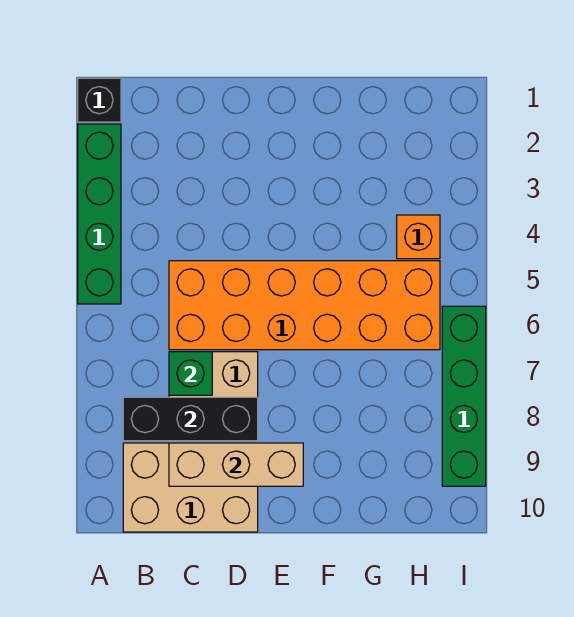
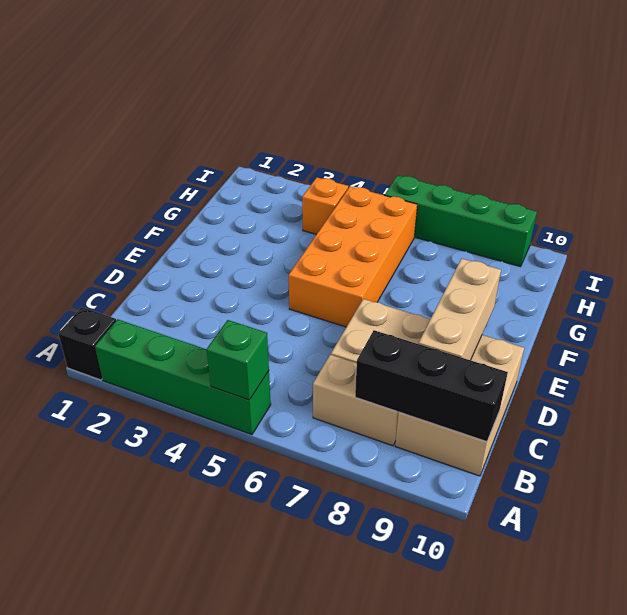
none -> tan brick B7:B8 level 1
black brick B8:D8 level 2 -> black brick B8:B10 level 2
orange brick C5:H6 level 1 -> orange brick E5:H6 level 1
green brick C7 level 2 -> green brick A5 level 2

